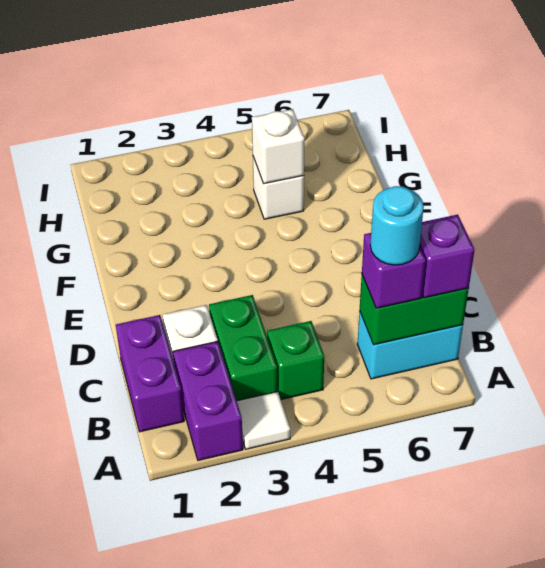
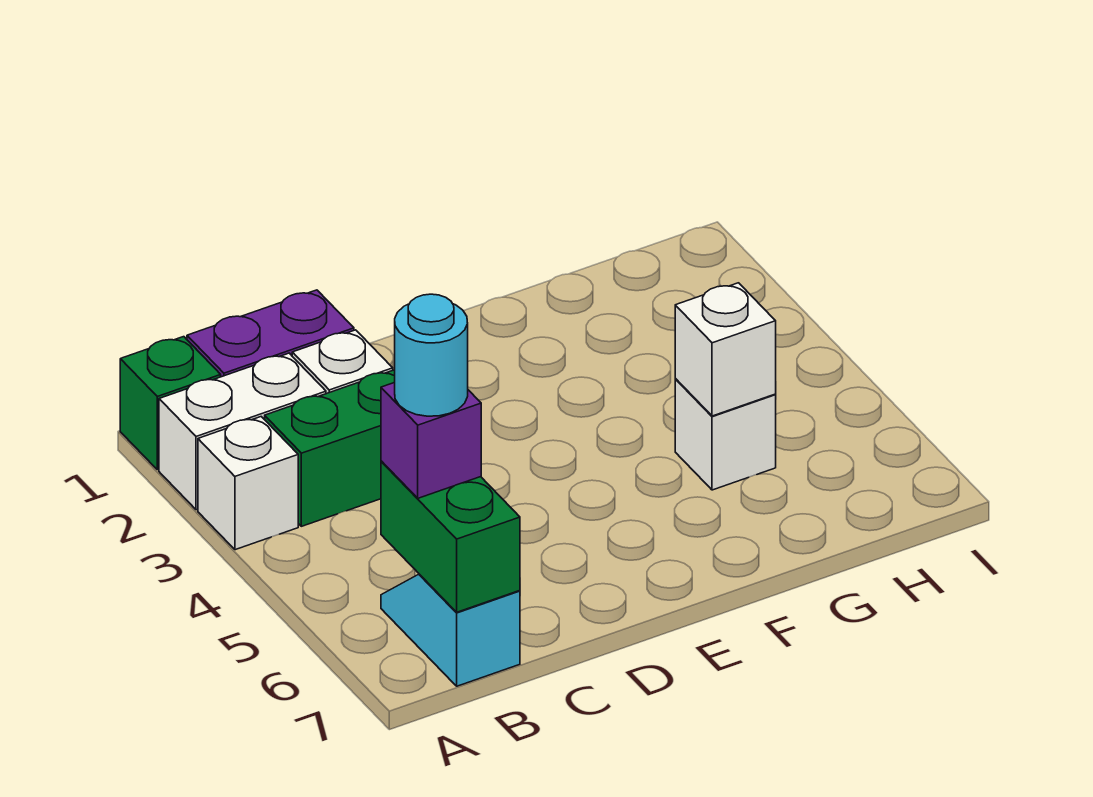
purple brick A2:B2 level 1 -> white brick A2:B2 level 1
white tile A3 level 1 -> white brick A3 level 1
green brick B4 level 1 -> green brick A1 level 1
cyan brick B6:B7 level 1 -> cyan slope B6:B7 level 1 top 7
purple brick B7 level 3 -> none

